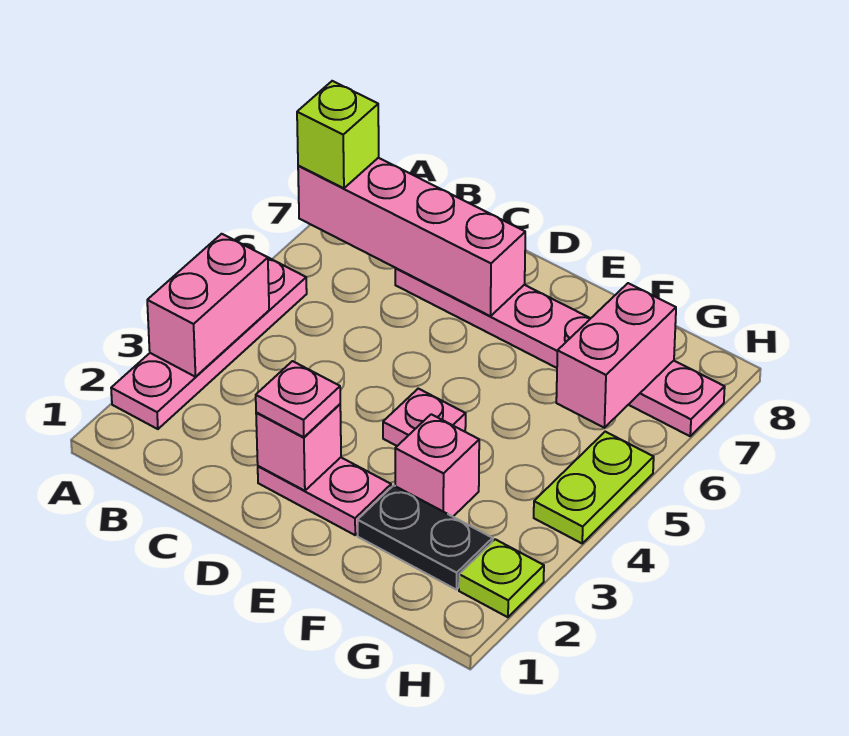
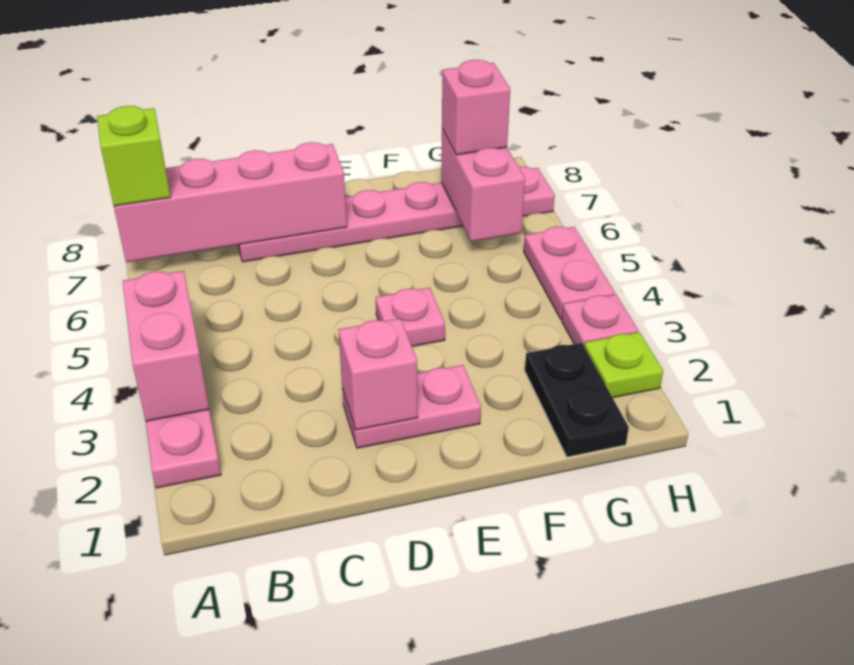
pink plate D2 level 3 -> pink plate H3 level 1
black plate F2:G2 level 1 -> black plate G1:G2 level 1
pink brick F3 level 1 -> pink brick G7 level 3
lime plate H4:H5 level 1 -> pink plate H4:H5 level 1

